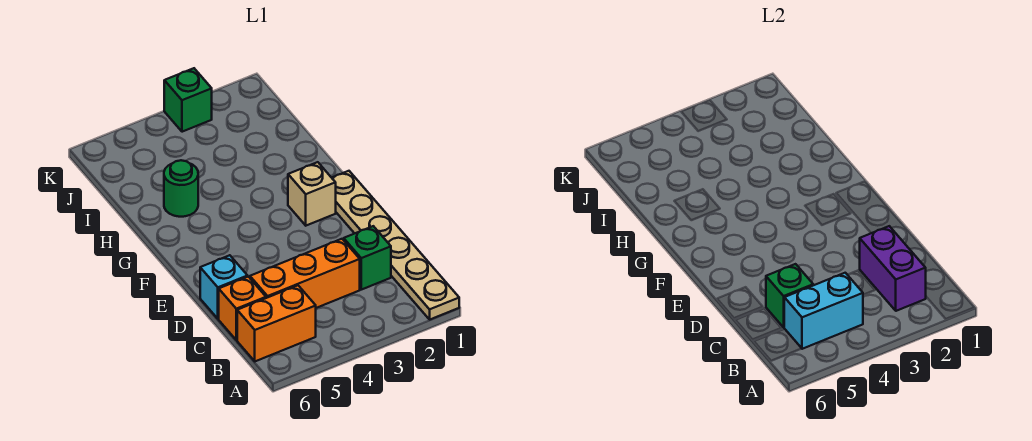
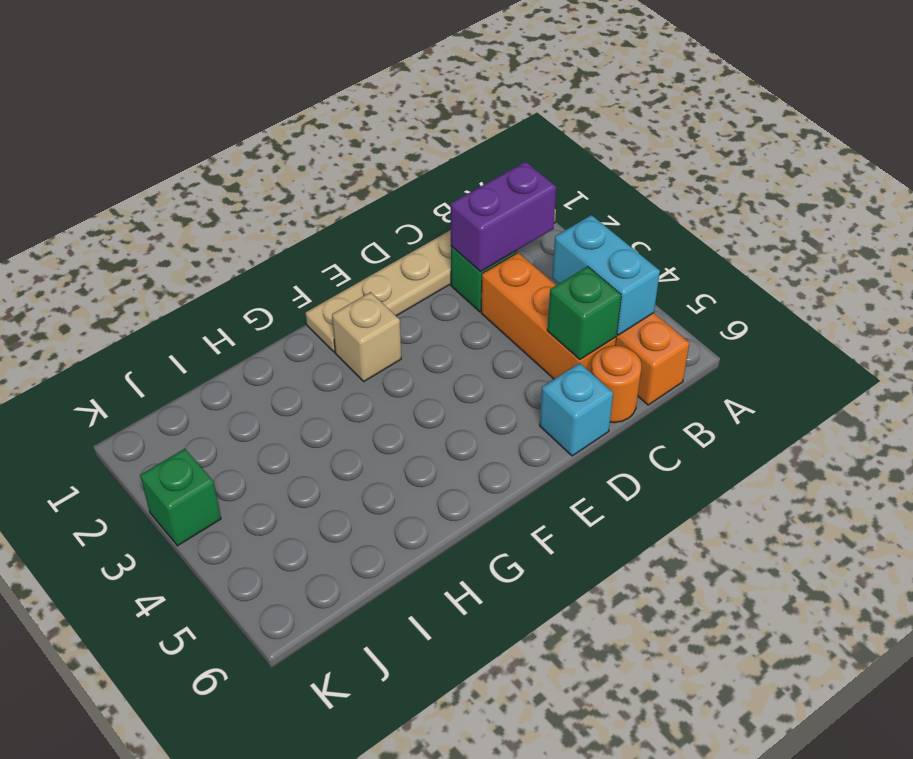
orange brick C6 level 1 -> orange round brick C6 level 1
green round brick H5 level 1 -> none

